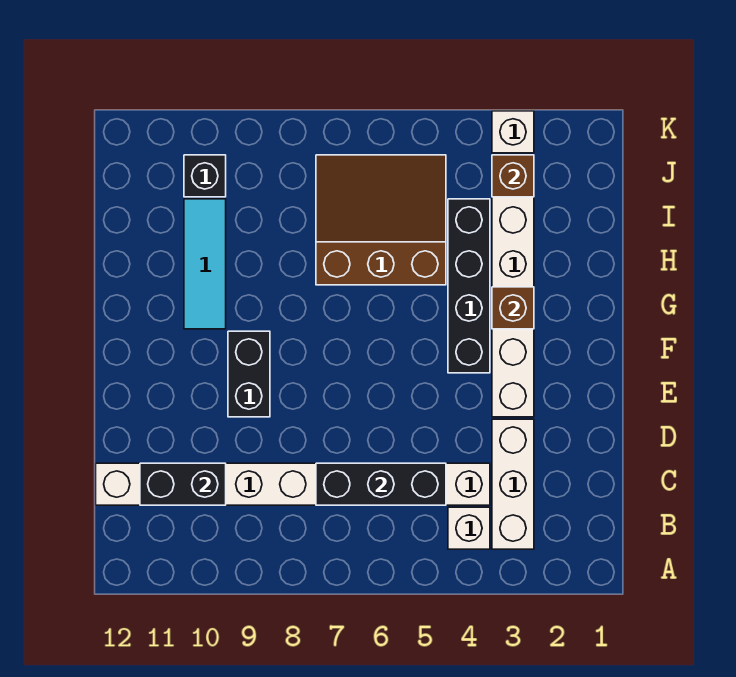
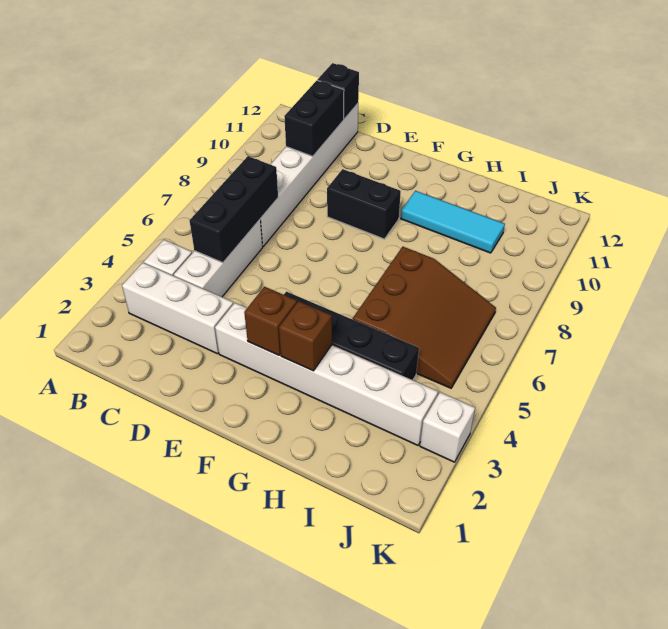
brown brick J3 level 2 -> brown brick F3 level 2
black brick J10 level 1 -> black brick C12 level 2

